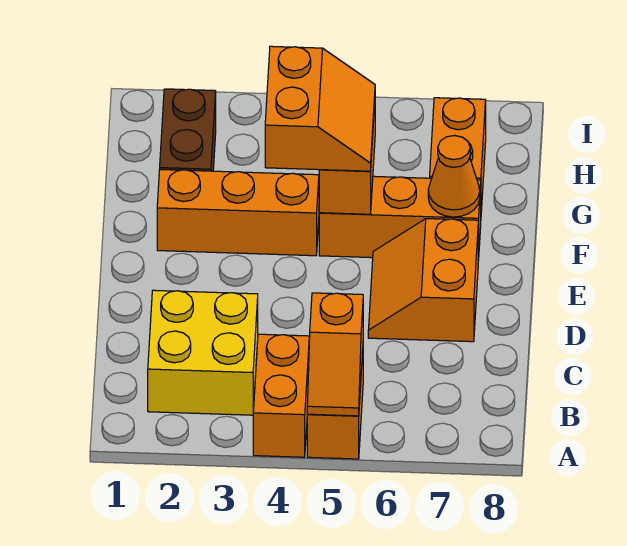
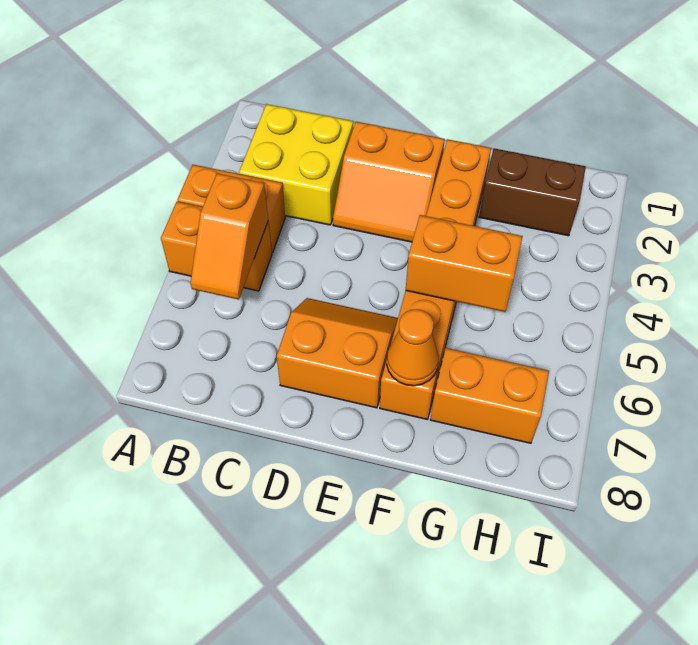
orange slope A5:B5 level 2 top B -> orange slope B5:B6 level 2 top 5
orange slope F4:G5 level 3 top 4 -> orange slope D2:E3 level 1 top 2

